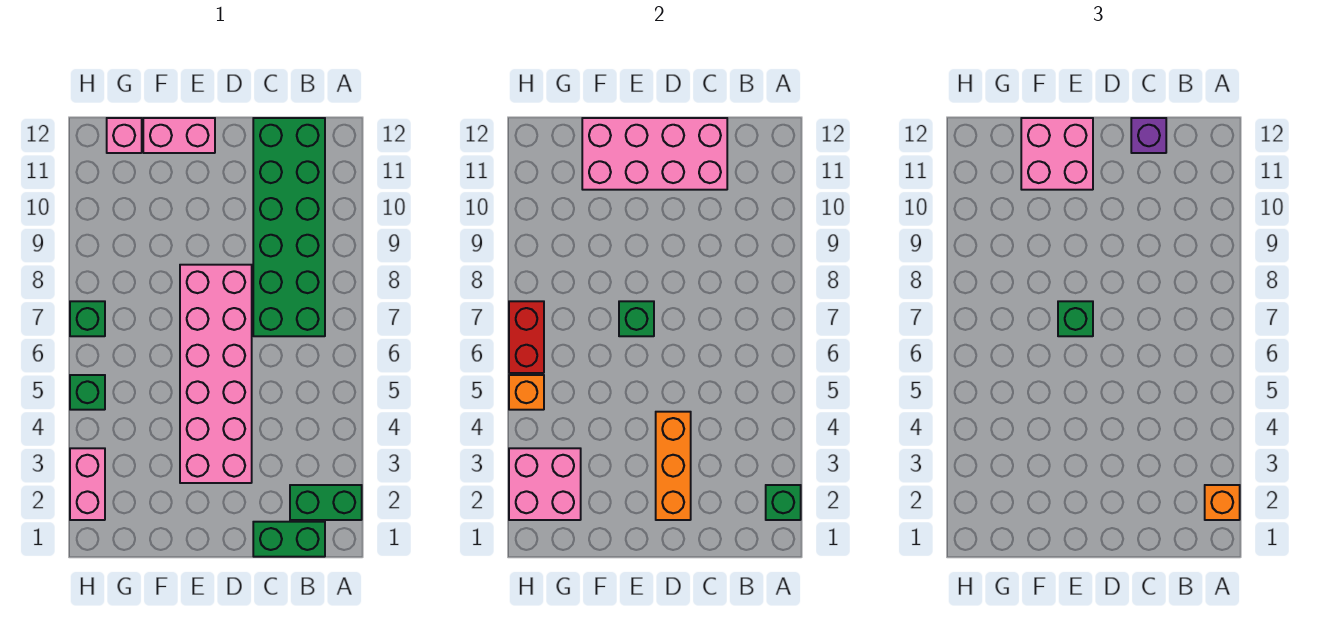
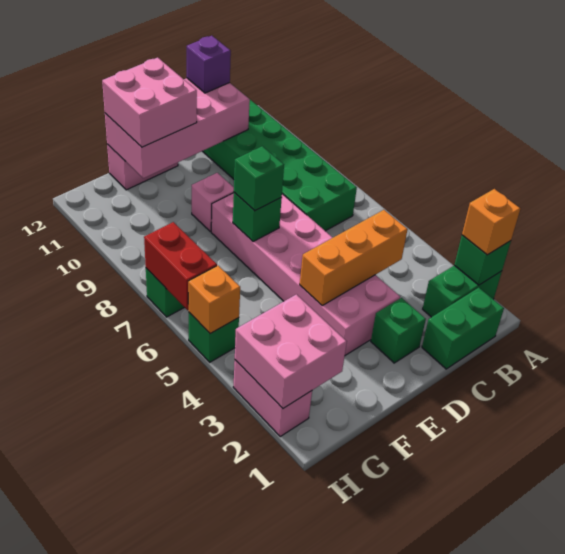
none -> green brick D2 level 1
orange brick D2:D4 level 2 -> orange brick C4:E4 level 2
pink brick G12 level 1 -> pink brick E9 level 1

